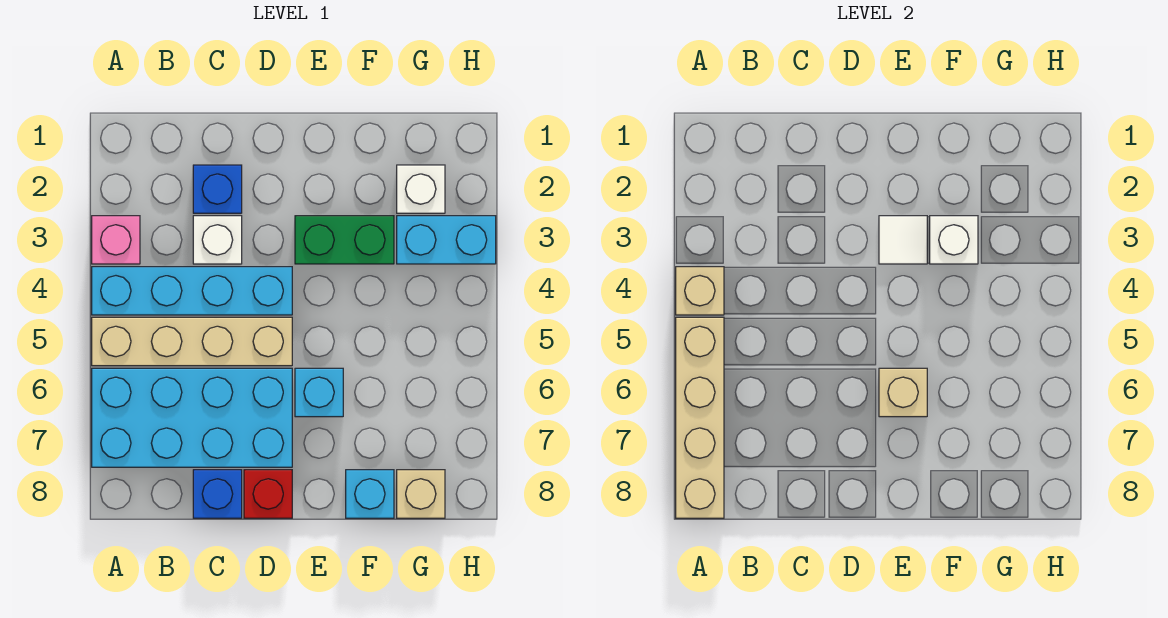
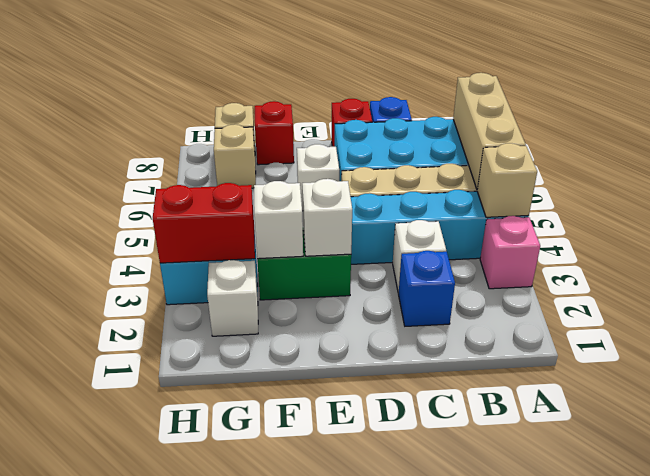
tan brick A5:A8 level 2 -> tan brick A5:A7 level 2
white tile E3 level 2 -> white brick E3 level 2
cyan brick E6 level 1 -> white brick E6 level 1
tan brick E6 level 2 -> tan brick G7 level 1
cyan brick F8 level 1 -> red brick F8 level 1
none -> red brick G3:H3 level 2

